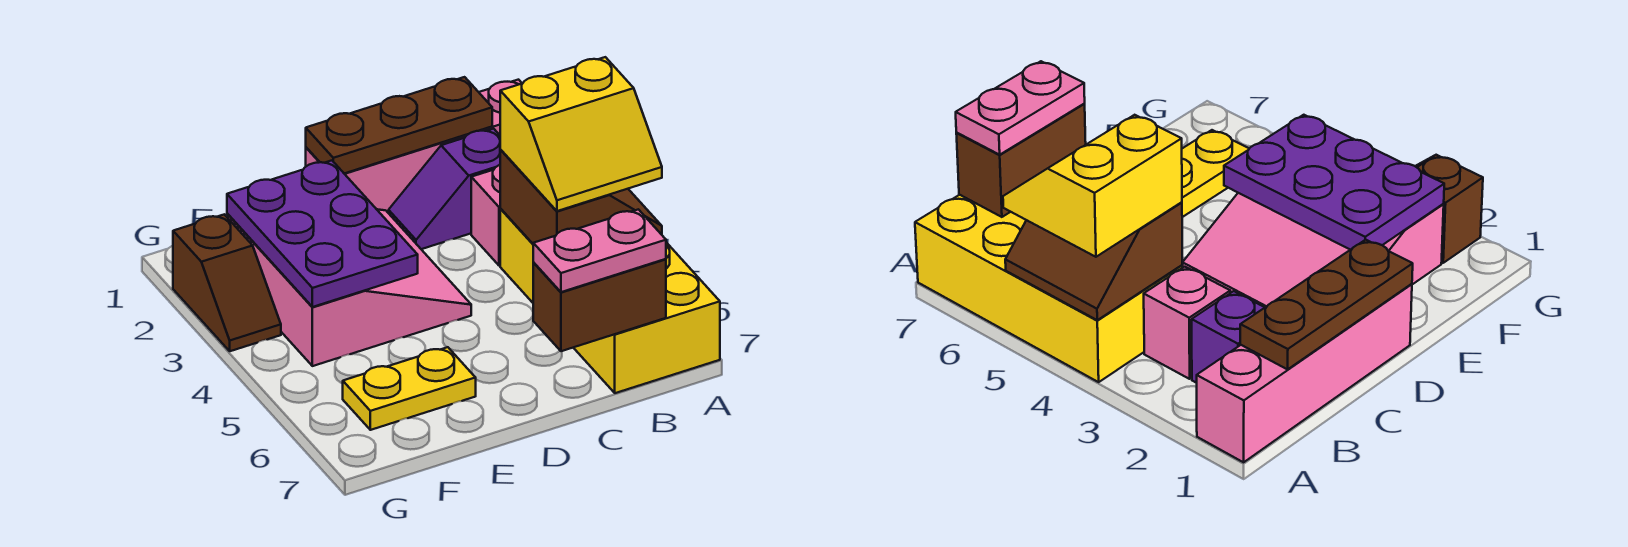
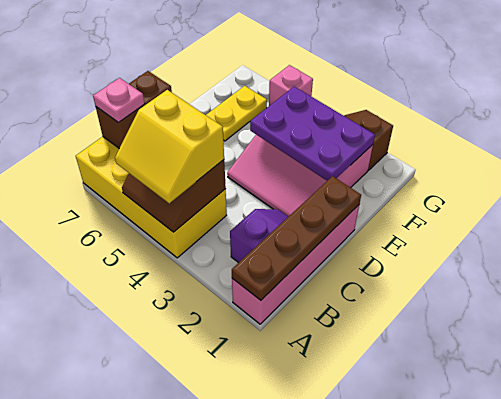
yellow slope A4:B5 level 3 top 4 -> yellow slope A4:B5 level 3 top B
brown plate B1:D1 level 2 -> brown plate A1:D1 level 2
pink brick B3 level 1 -> pink brick G5 level 1
pink plate B7:C7 level 3 -> pink plate B7 level 3

